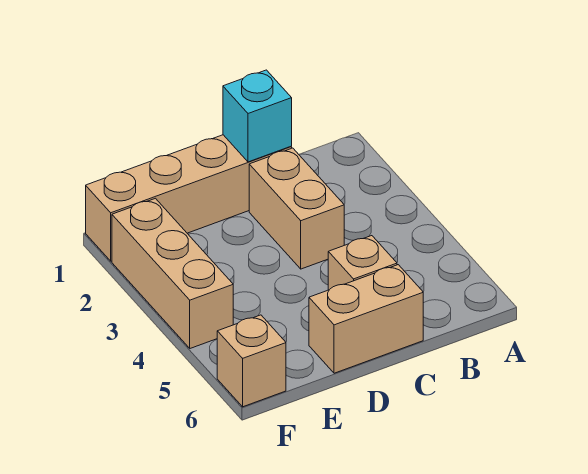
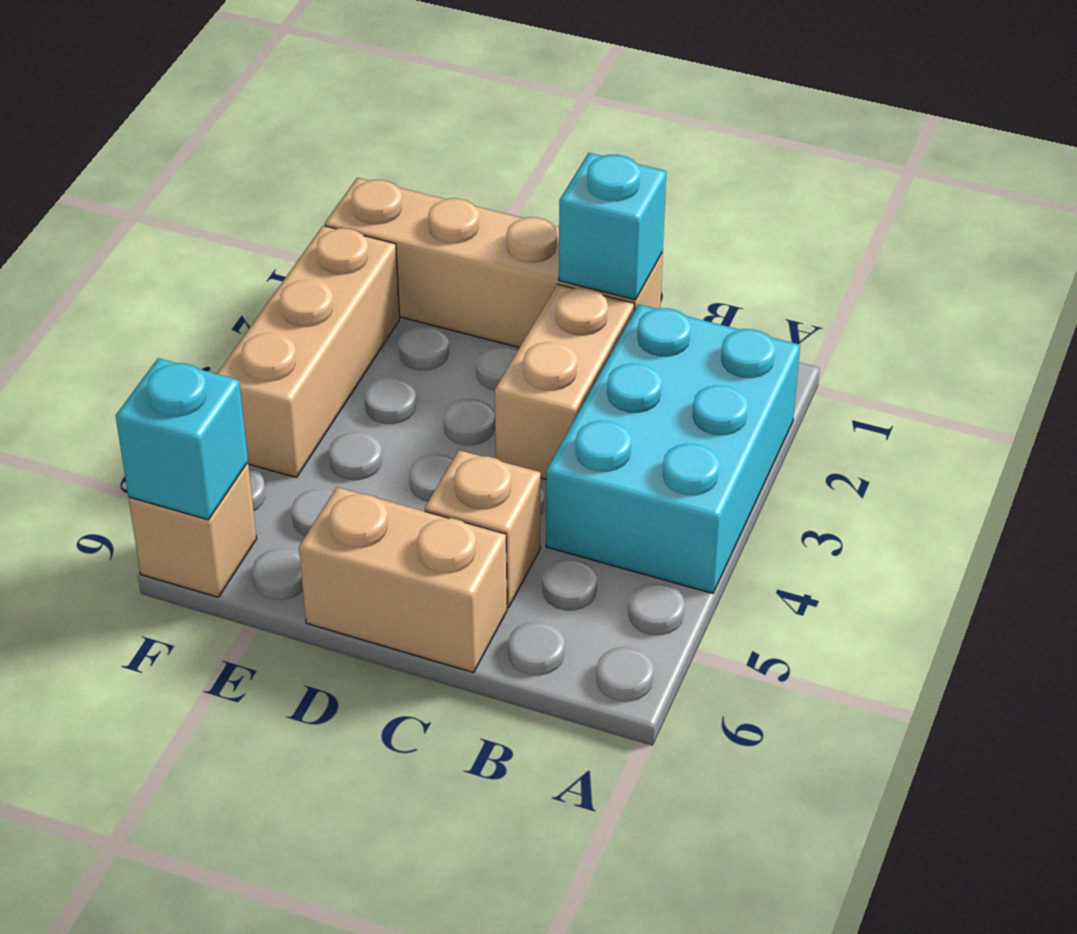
none -> cyan brick A2:B4 level 1
none -> cyan brick F6 level 2

